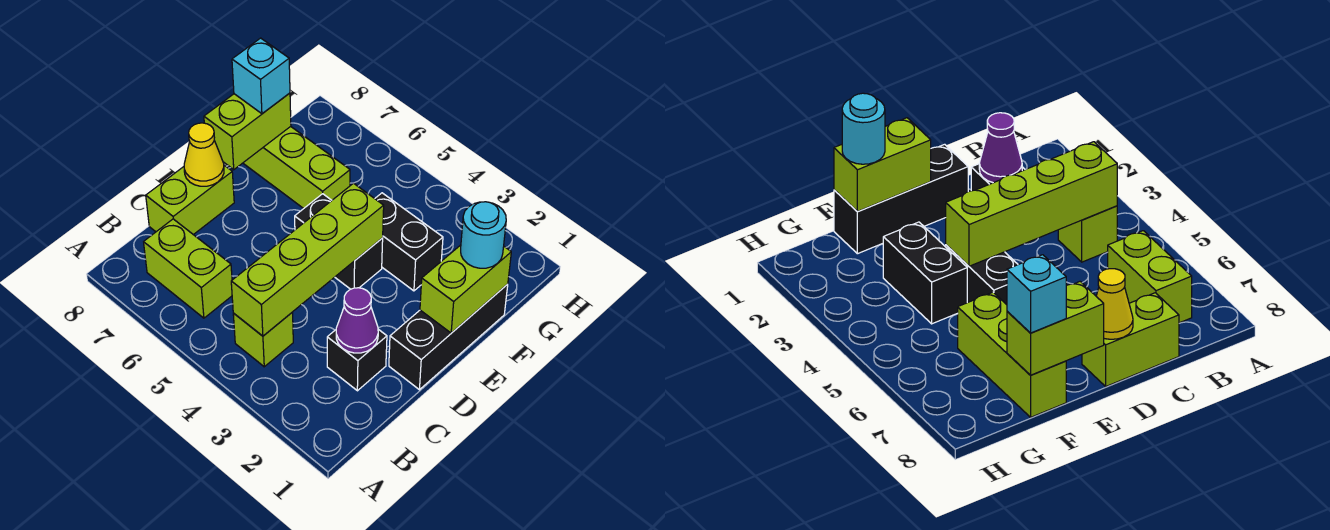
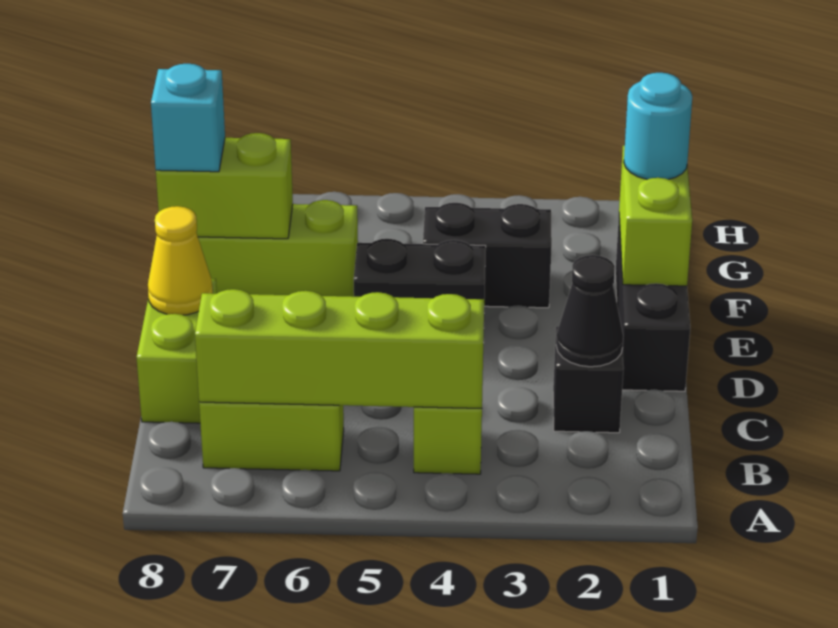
lime brick B4:E4 level 2 -> lime brick B4:B7 level 2
purple cone C2 level 2 -> black cone C2 level 2
lime brick E8:F8 level 2 -> lime brick F7:F8 level 2

